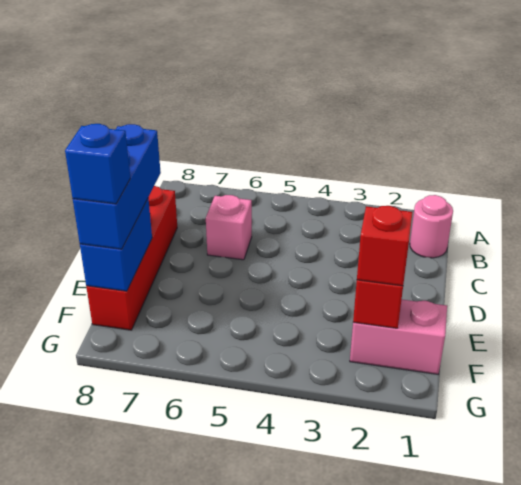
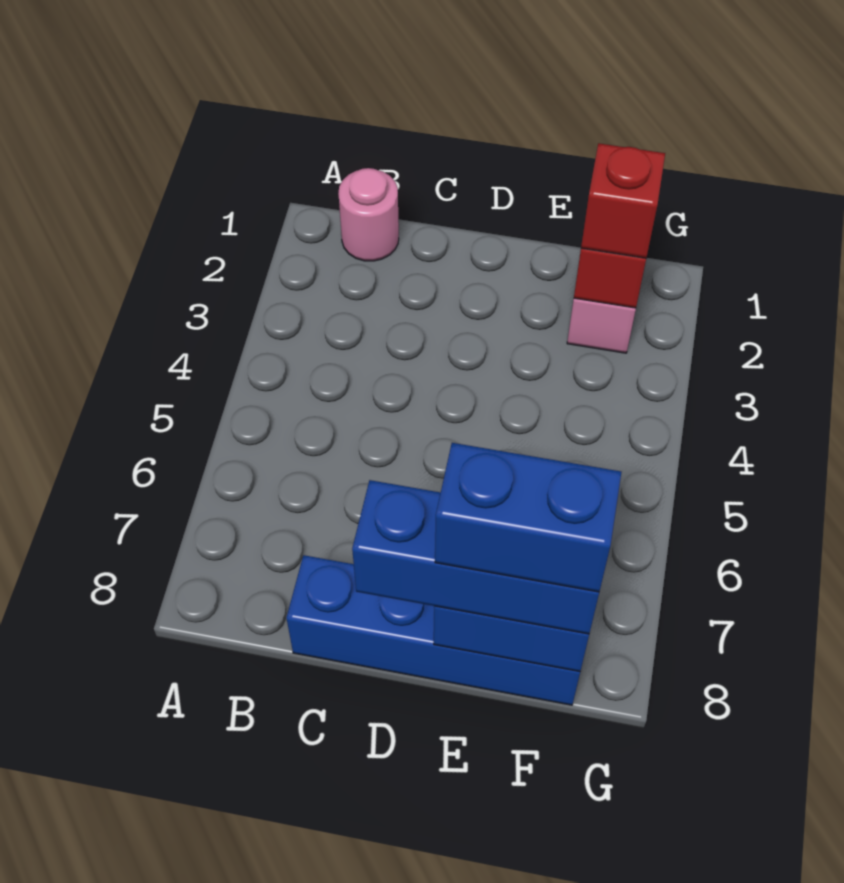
pink brick C6 level 1 -> none
red brick C8:F8 level 1 -> blue brick C8:F8 level 1
blue brick F8 level 4 -> blue brick E8:F8 level 4

